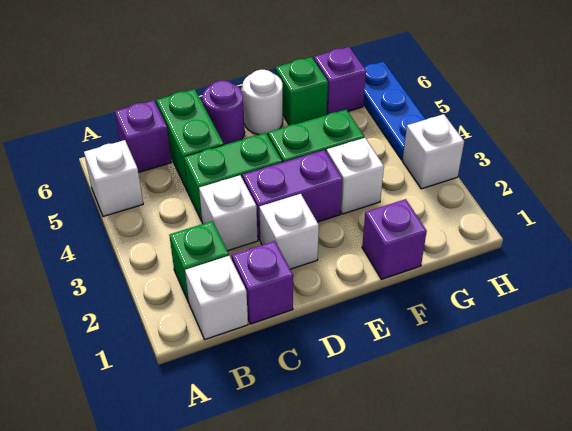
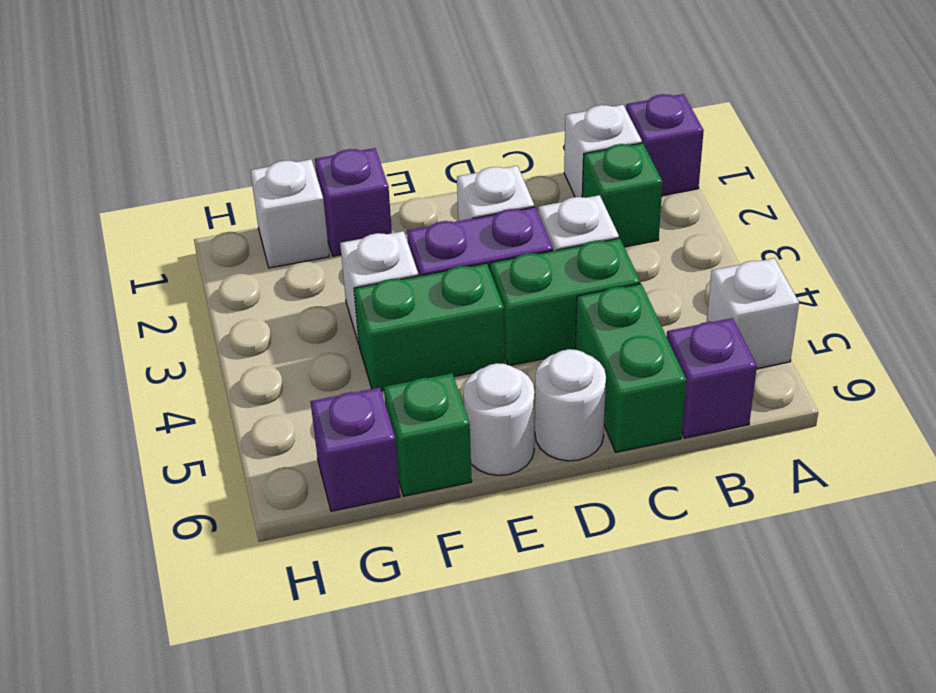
purple brick C1 level 1 -> purple brick A1 level 1
purple round brick D6 level 1 -> white round brick D6 level 1
white brick H3 level 1 -> white brick G1 level 1
blue plate H4:H6 level 1 -> none

